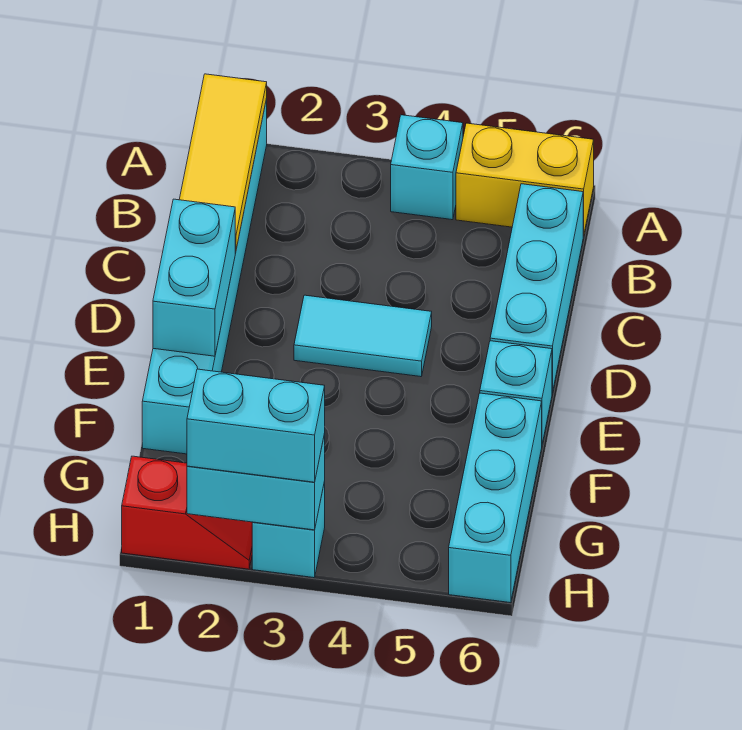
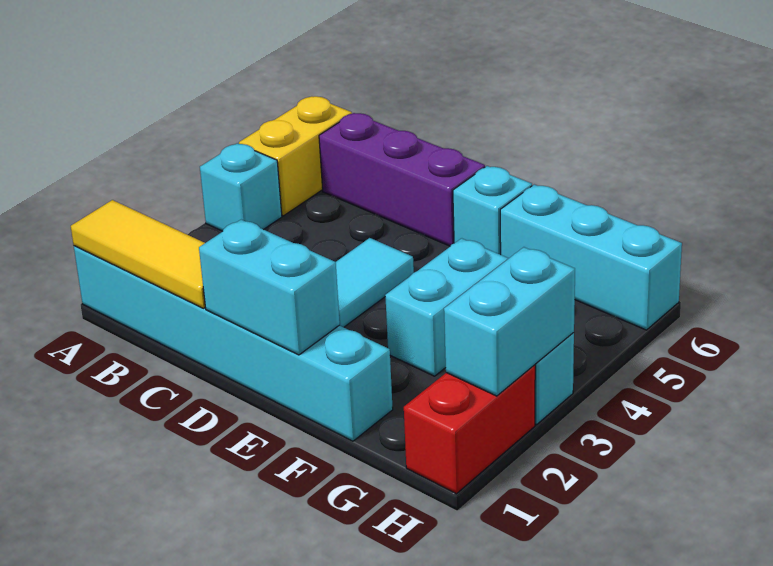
cyan brick B6:D6 level 1 -> purple brick B6:D6 level 1
red slope H1:H2 level 1 top 1 -> red brick H1:H2 level 1
cyan brick H2:H3 level 3 -> cyan brick F3:F4 level 1

